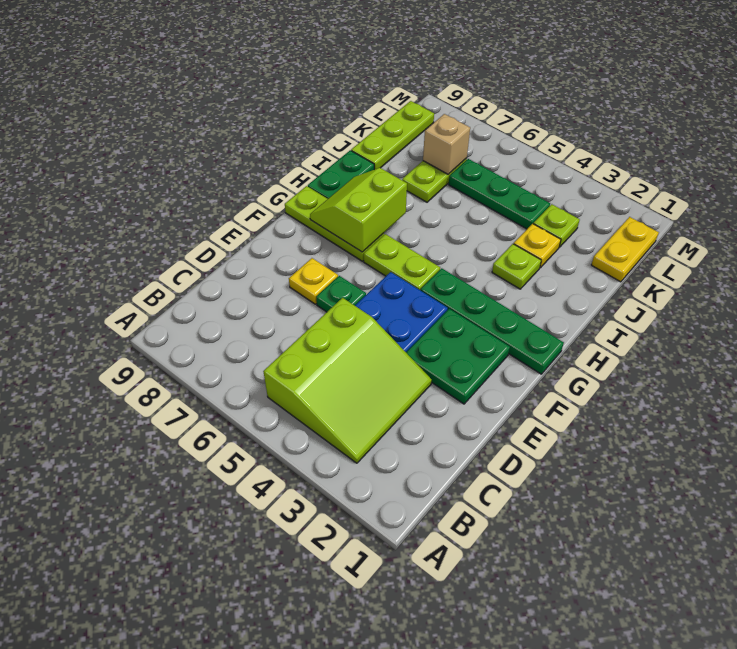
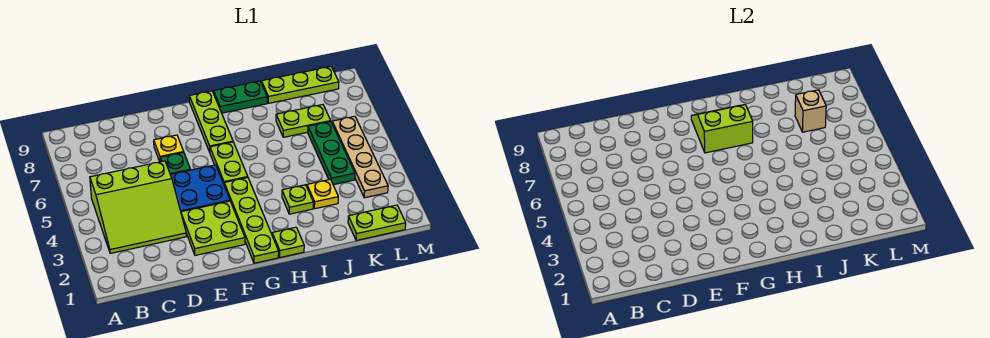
green plate E2:F3 level 1 -> lime plate E2:F3 level 1
green plate G1:G4 level 1 -> lime plate G1:G4 level 1
yellow plate K1:L1 level 1 -> lime plate K1:L1 level 1
lime plate K3 level 1 -> lime plate H1 level 1
none -> tan plate L3:L6 level 1

